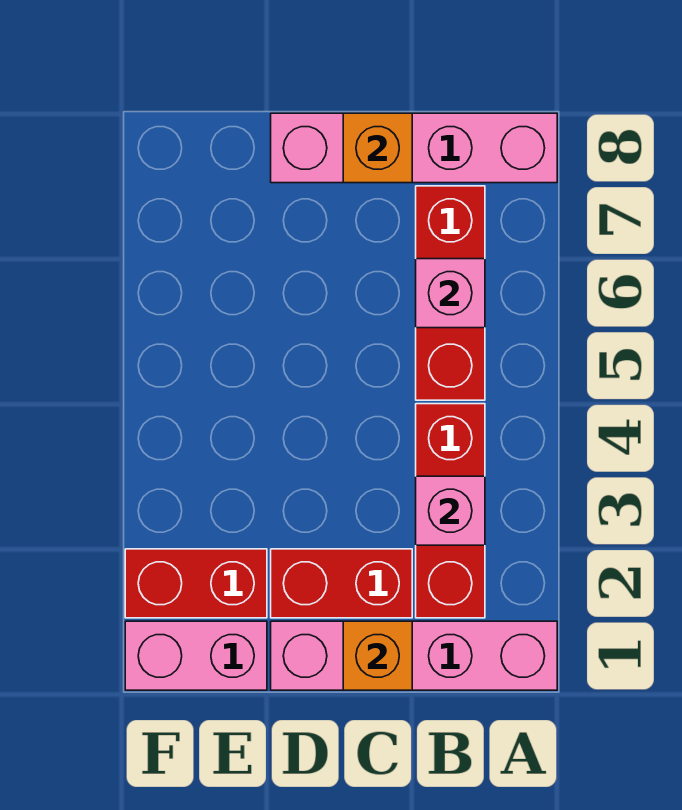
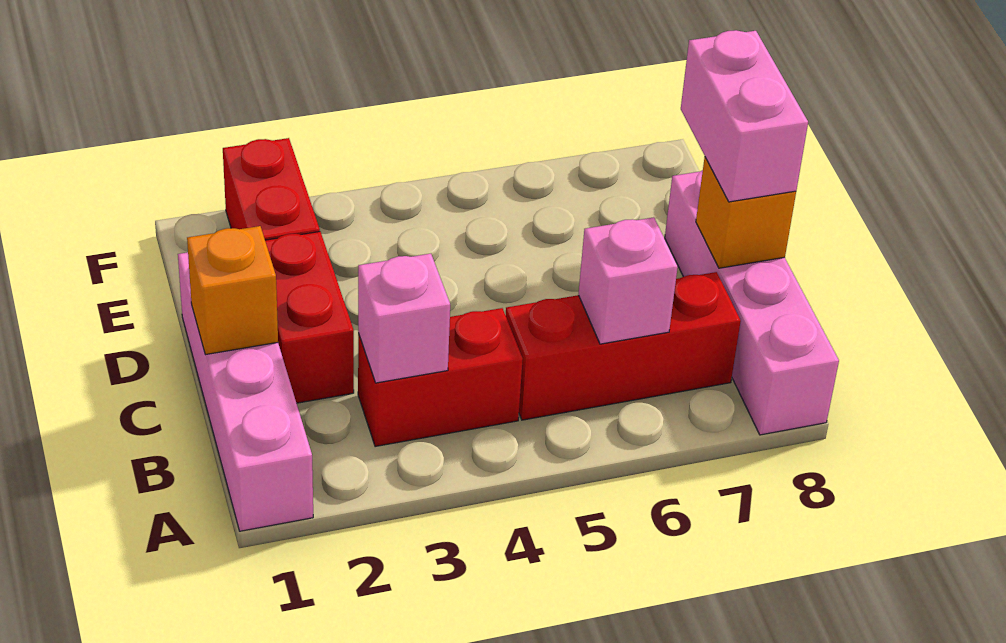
red brick B2:B4 level 1 -> red brick B3:B4 level 1
pink brick E1:F1 level 1 -> pink brick C8:D8 level 3

